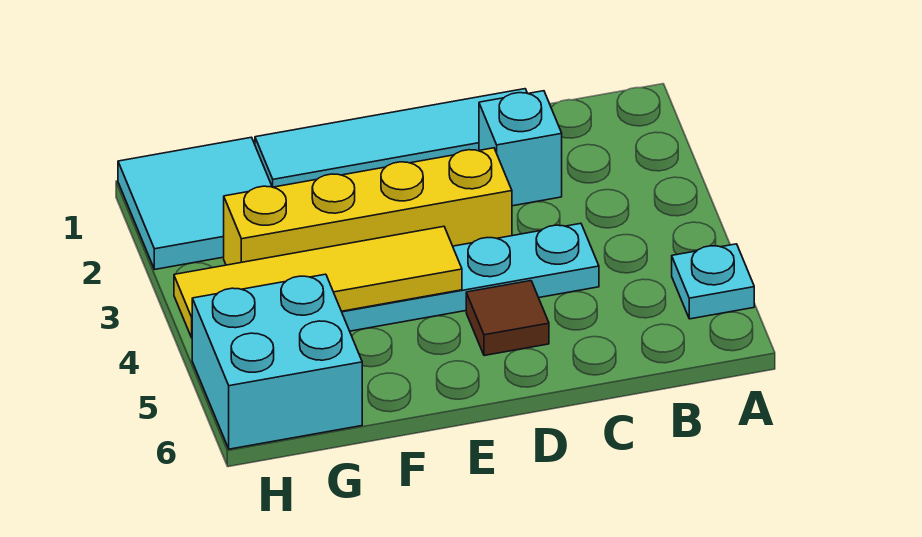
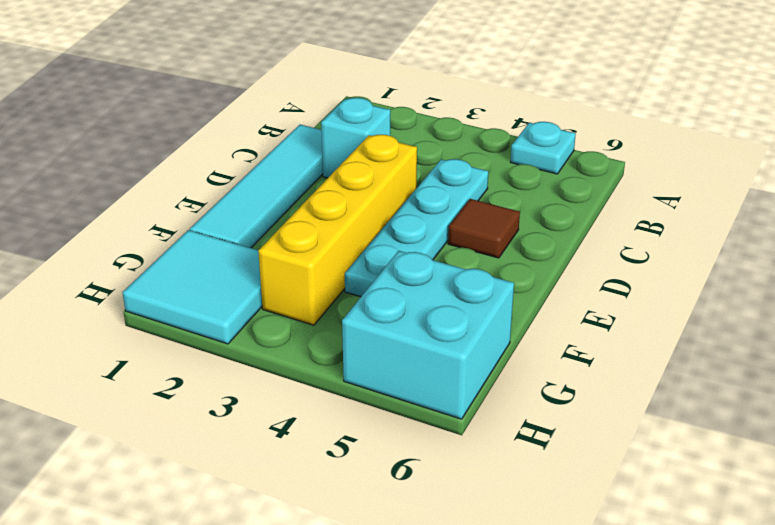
yellow tile E4:H4 level 2 -> none

